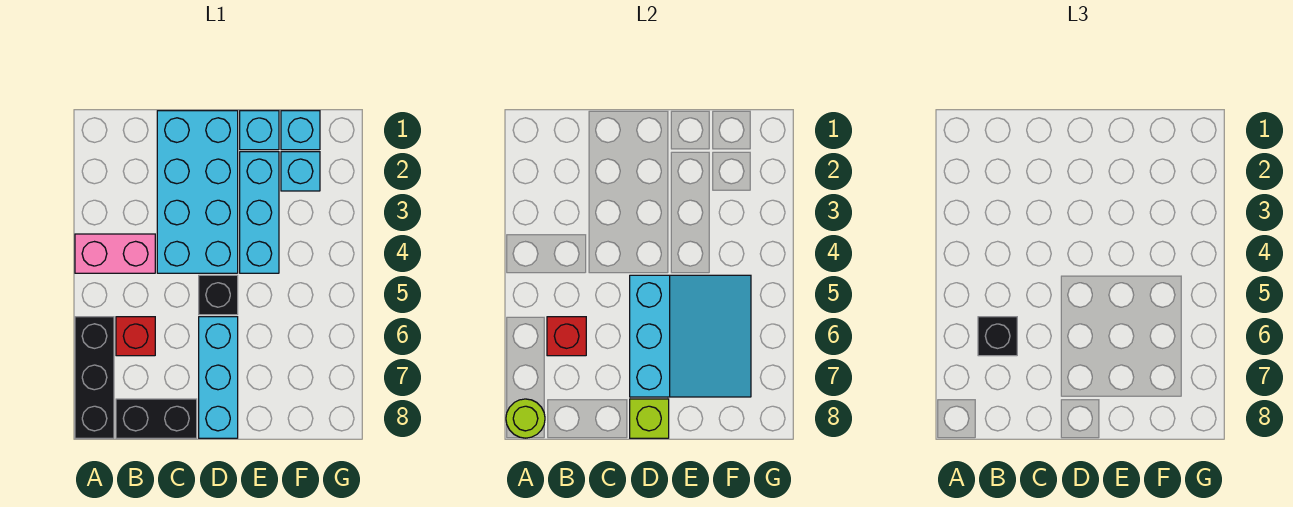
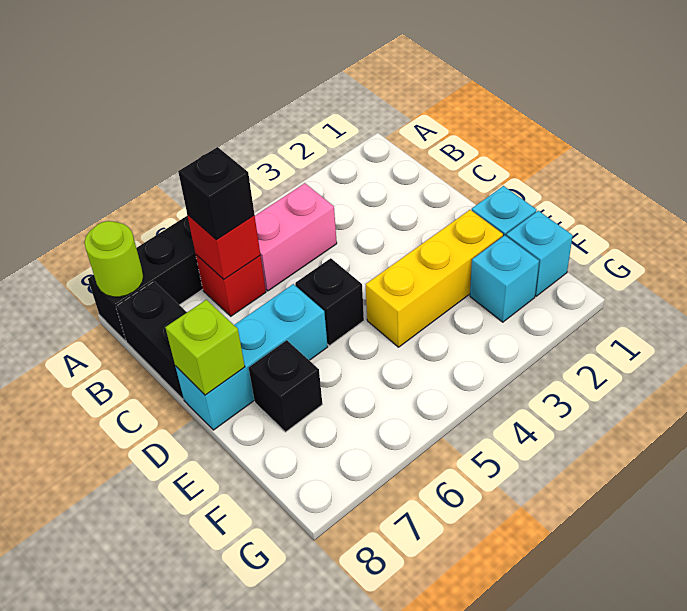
pink brick A4:B4 level 1 -> pink brick B4:B5 level 1
cyan brick C1:D4 level 1 -> none
cyan slope D5:F7 level 2 top D -> none
cyan brick E2:E4 level 1 -> yellow brick E2:E4 level 1
none -> black brick E7 level 1

